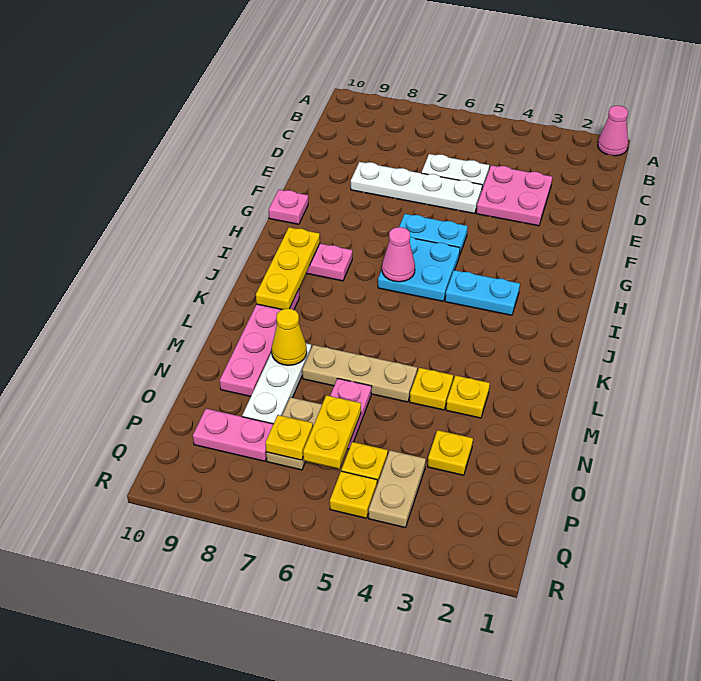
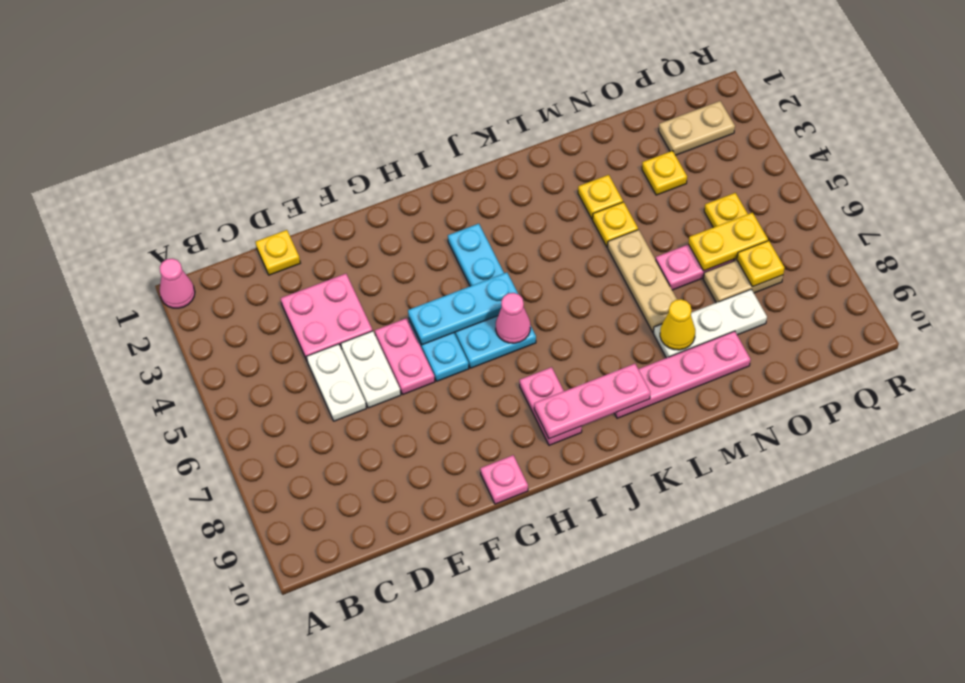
white plate E5:E8 level 1 -> white plate E5:E6 level 1
none -> cyan plate G5:I5 level 2
yellow plate I9:K9 level 2 -> pink plate I9:K9 level 2
tan plate P4:Q4 level 1 -> tan plate P2:Q2 level 1
pink plate P8:P9 level 1 -> pink plate F5:F6 level 1
yellow plate Q5 level 1 -> yellow plate D1 level 1

